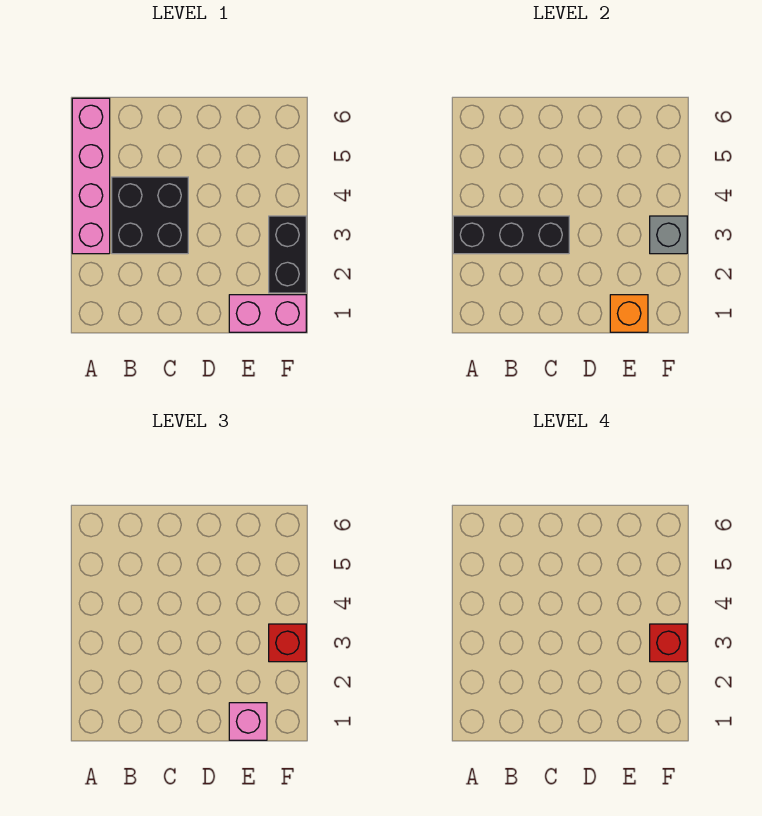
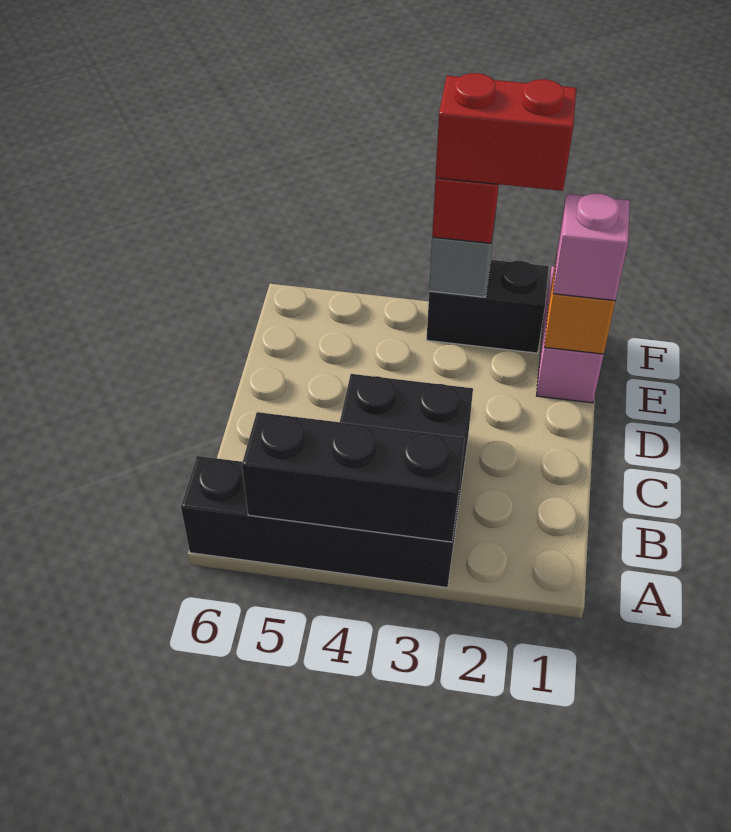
pink brick A3:A6 level 1 -> black brick A3:A6 level 1
black brick A3:C3 level 2 -> black brick A3:A5 level 2
red brick F3 level 4 -> red brick F2:F3 level 4

